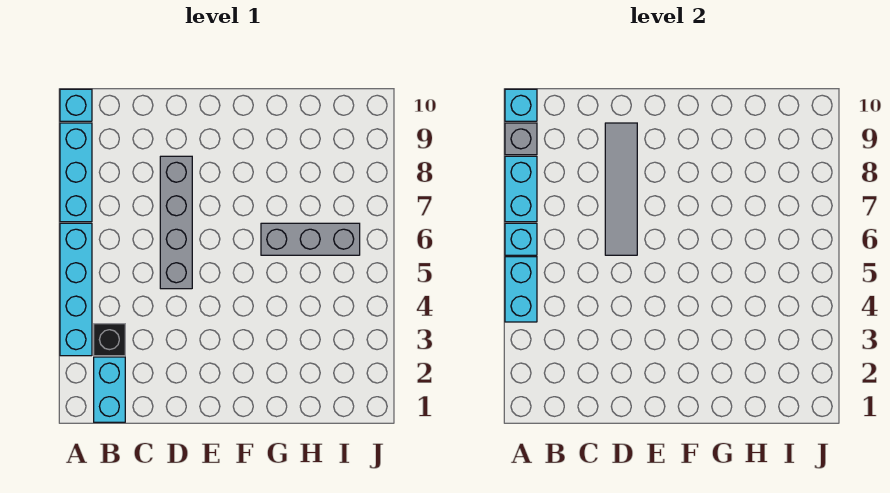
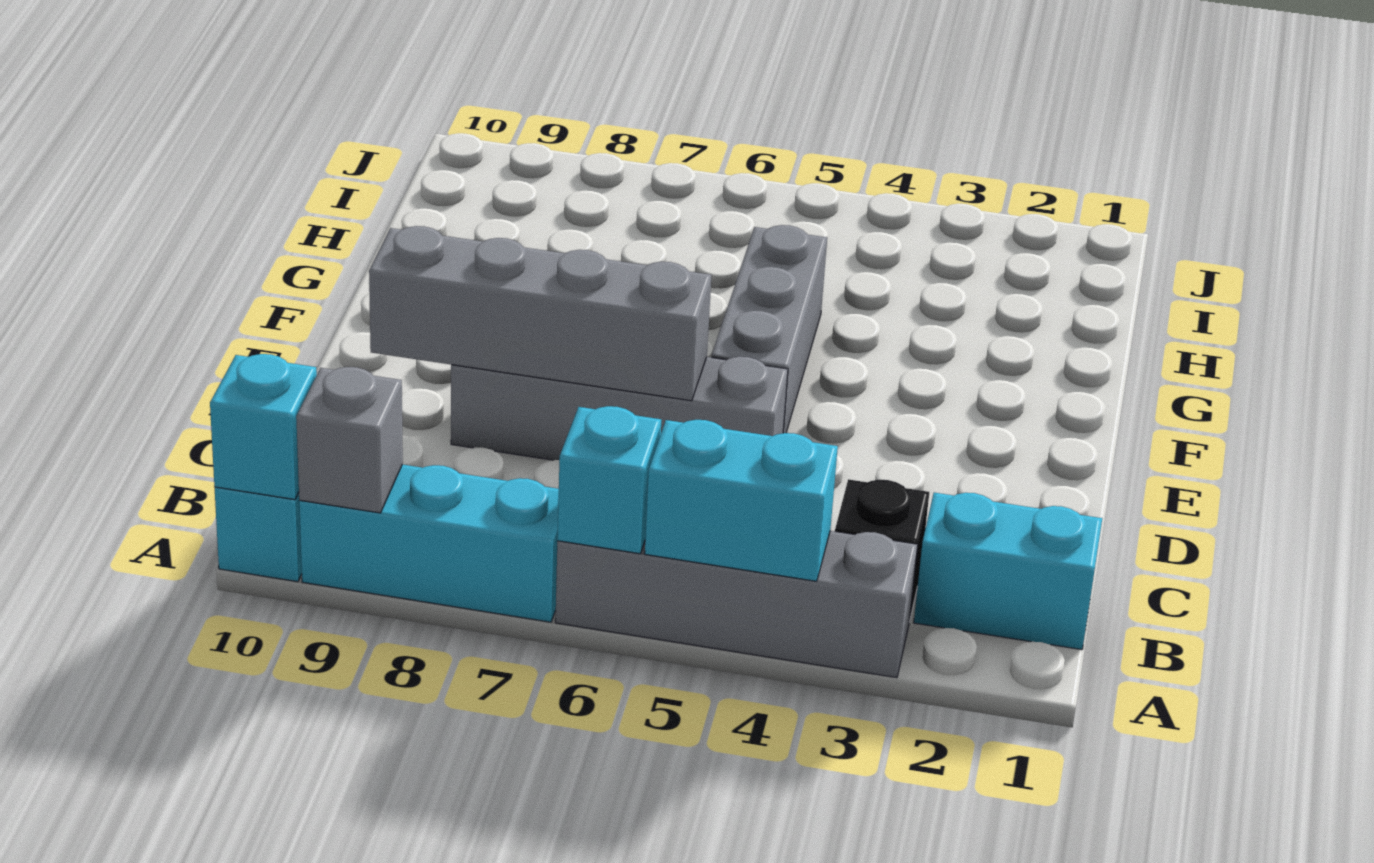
cyan brick A3:A6 level 1 -> grey brick A3:A6 level 1
cyan brick A7:A8 level 2 -> none
grey tile D6:D9 level 2 -> grey brick D6:D9 level 2
grey brick G6:I6 level 1 -> grey brick E5:G5 level 1

